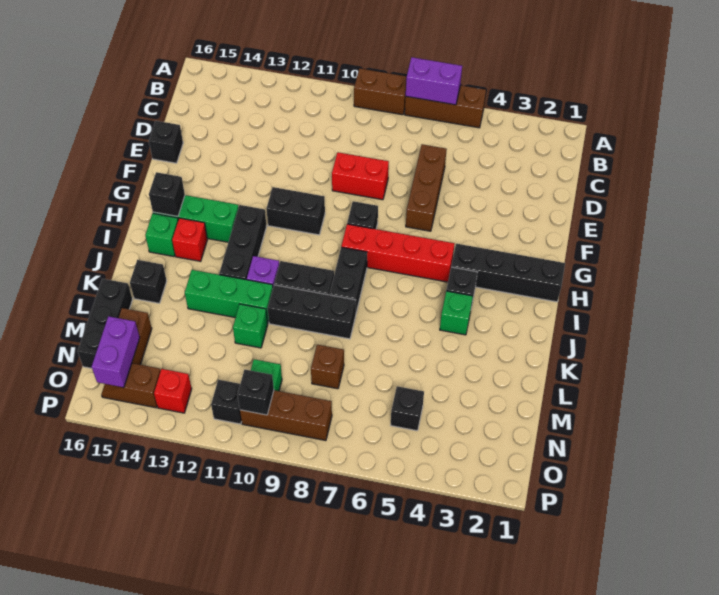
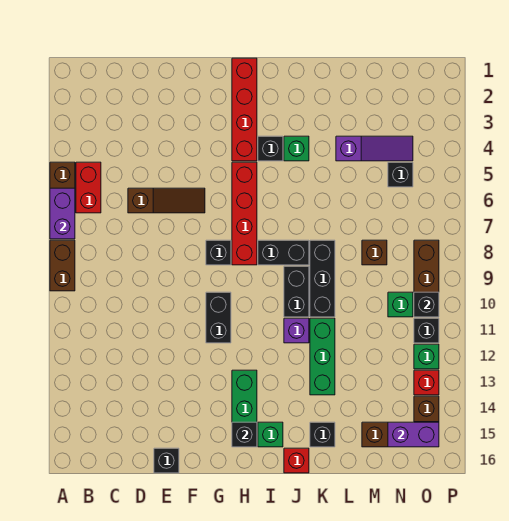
brown brick D6:F6 level 1 -> brown slope D6:F6 level 1 top D
red brick E8:E9 level 1 -> red brick B5:B6 level 1
black brick H1:H4 level 1 -> red brick H1:H4 level 1
black brick H12:J12 level 1 -> none
red brick I14 level 1 -> red brick J16 level 1
none -> purple slope L4:N4 level 1 top L
green brick L11 level 1 -> green brick O12 level 1
black brick L16:N16 level 1 -> none

